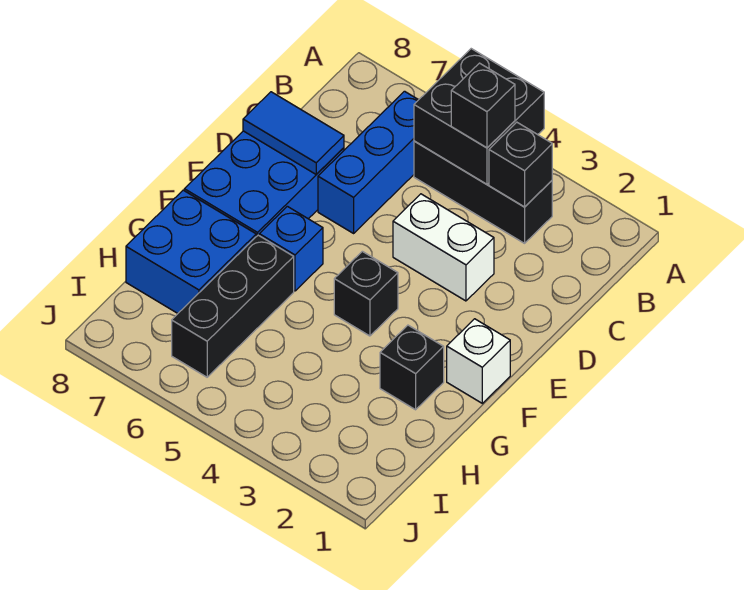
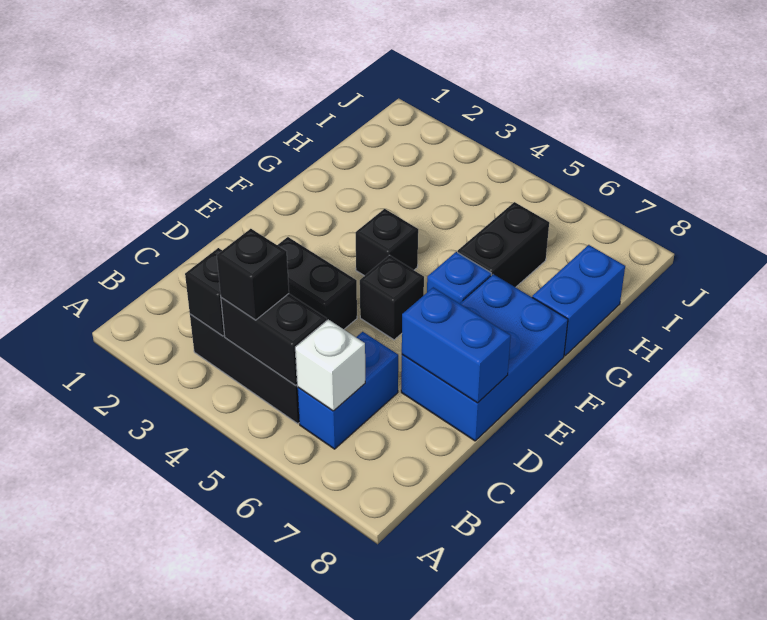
black brick A4:B5 level 2 -> black brick B4:B5 level 2
blue brick B6:D6 level 1 -> blue brick B6:C6 level 1
white brick D3:D4 level 1 -> black brick D3:D4 level 1
blue tile D7:D8 level 2 -> blue brick D7:D8 level 2
white brick F1 level 1 -> white brick B6 level 2
black brick G2 level 1 -> black brick E5 level 1
black brick G6:I6 level 1 -> black brick G6:H6 level 1
blue brick G7:H8 level 1 -> blue brick G8:H8 level 1

